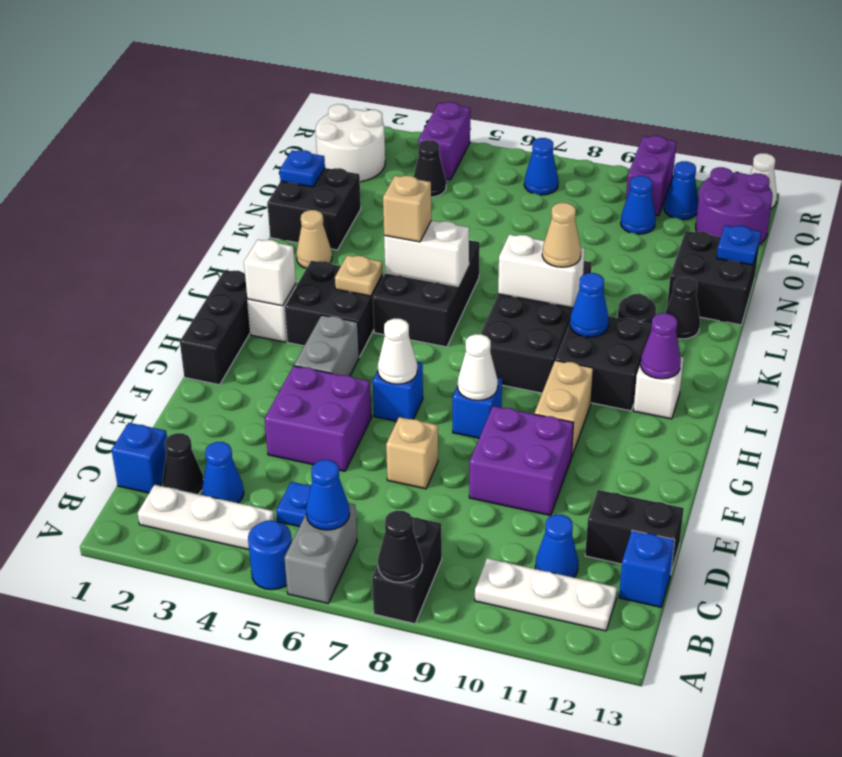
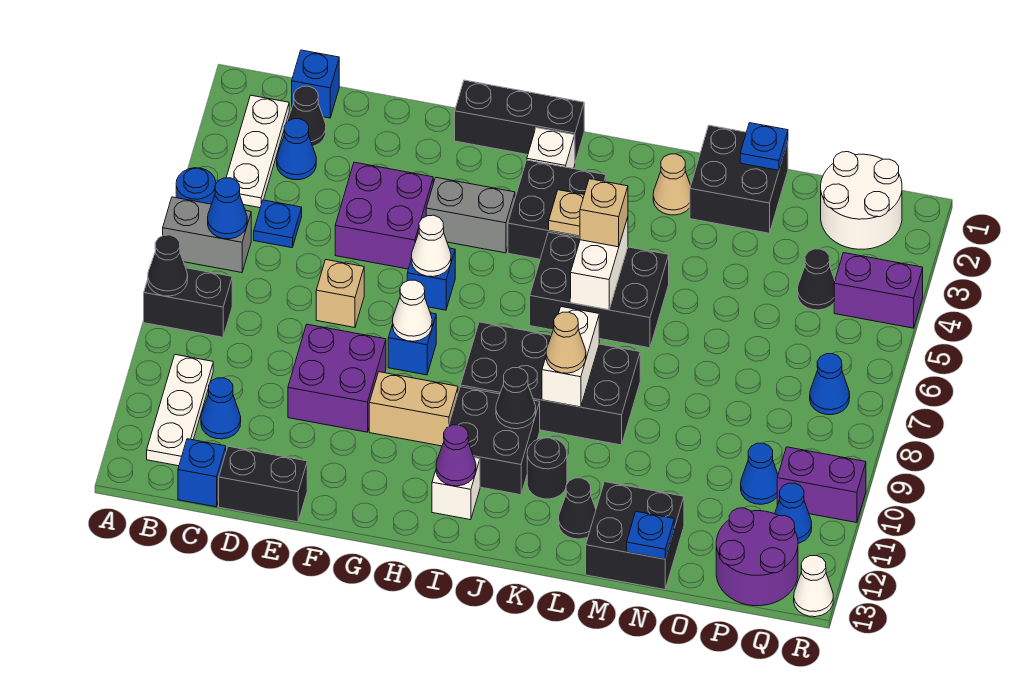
black brick D12:D13 level 1 -> black brick D13:E13 level 1
white brick I2 level 2 -> none
blue cone J10 level 2 -> black cone J10 level 2

